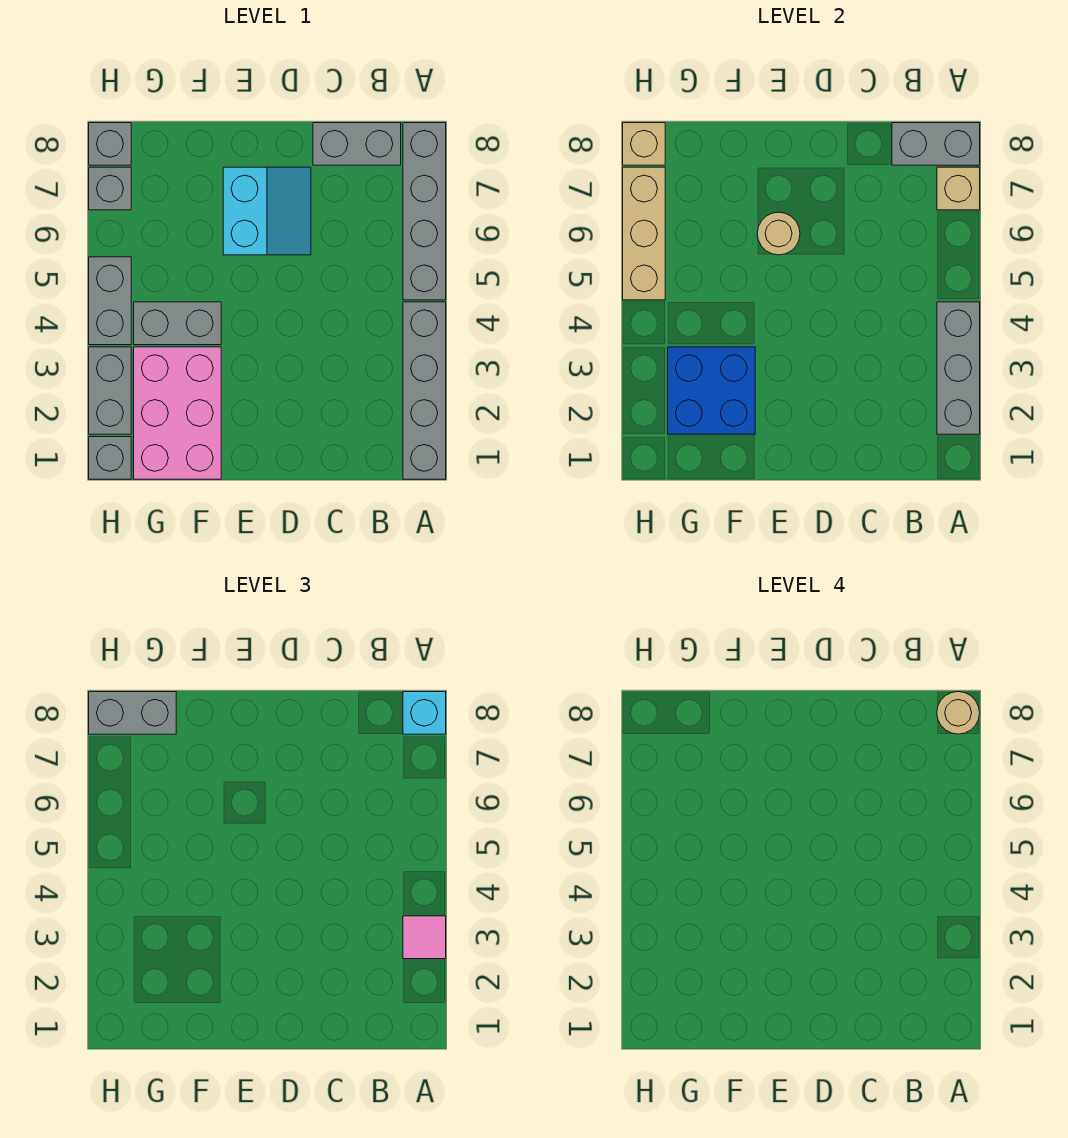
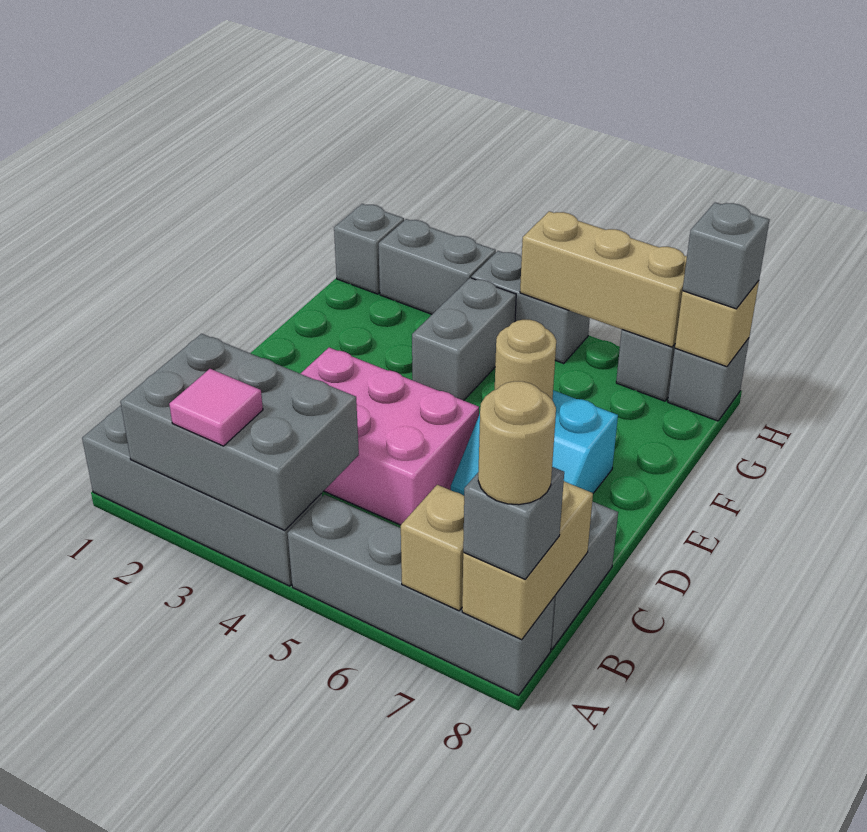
grey brick A2:A4 level 2 -> grey brick A2:B4 level 2
grey brick A8:B8 level 2 -> tan brick A8:B8 level 2
cyan brick A8 level 3 -> grey brick A8 level 3
pink brick F1:G3 level 1 -> pink brick C3:D5 level 1
blue brick F2:G3 level 2 -> none
grey brick G8:H8 level 3 -> grey brick H8 level 3

